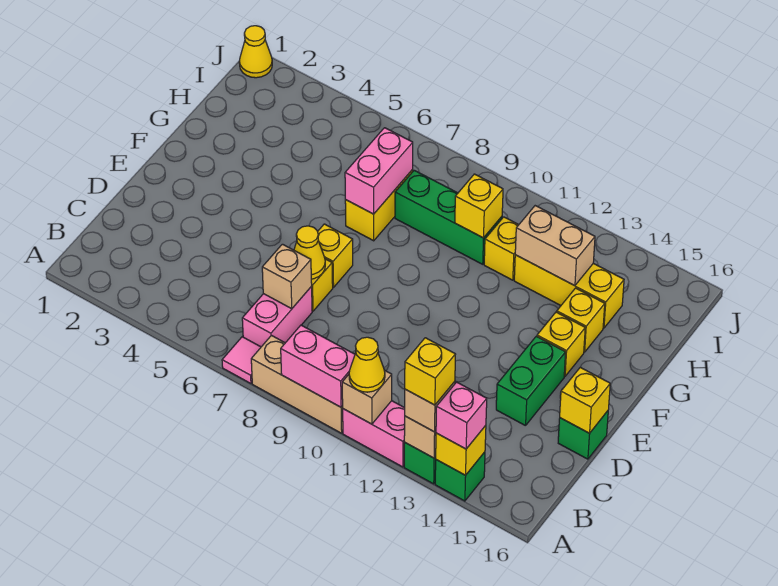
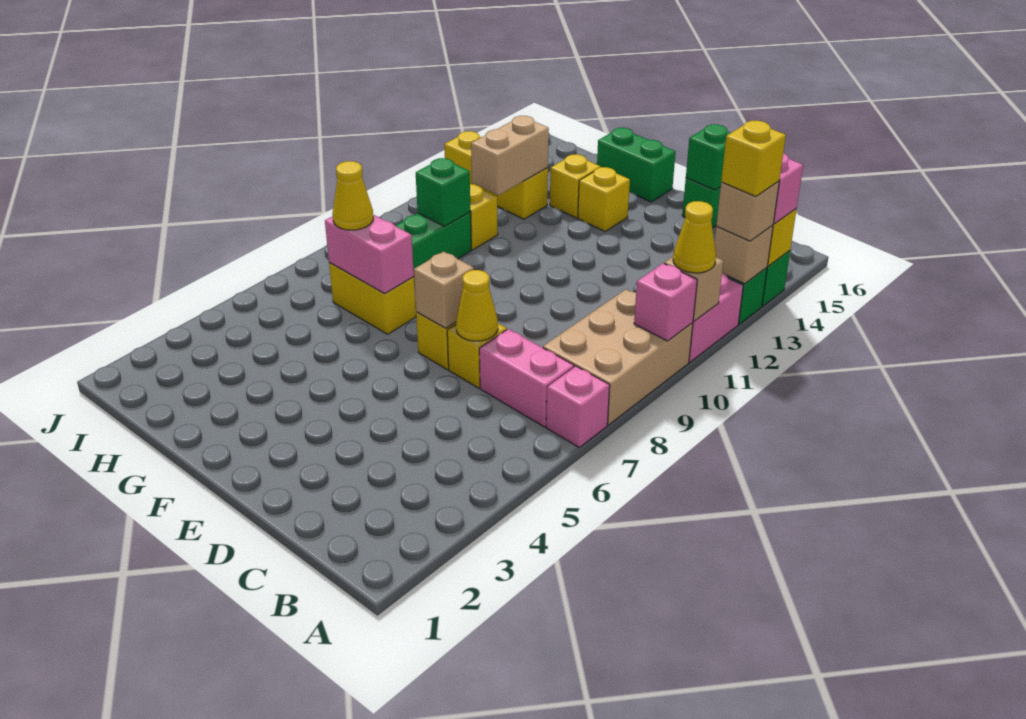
pink tile A7 level 1 -> pink brick A7 level 1
tan brick A8:A10 level 1 -> tan brick A8:B10 level 1
pink brick A9:A10 level 2 -> pink brick A10 level 2
tan brick C7 level 2 -> tan brick E7 level 2
green brick D14:E14 level 1 -> green brick F16:G16 level 1
yellow brick D16 level 2 -> green brick D16 level 2
yellow brick H10 level 2 -> green brick H10 level 2
yellow brick H12:H14 level 1 -> yellow brick H13:J13 level 1
yellow cone J1 level 1 -> yellow cone H7 level 3

